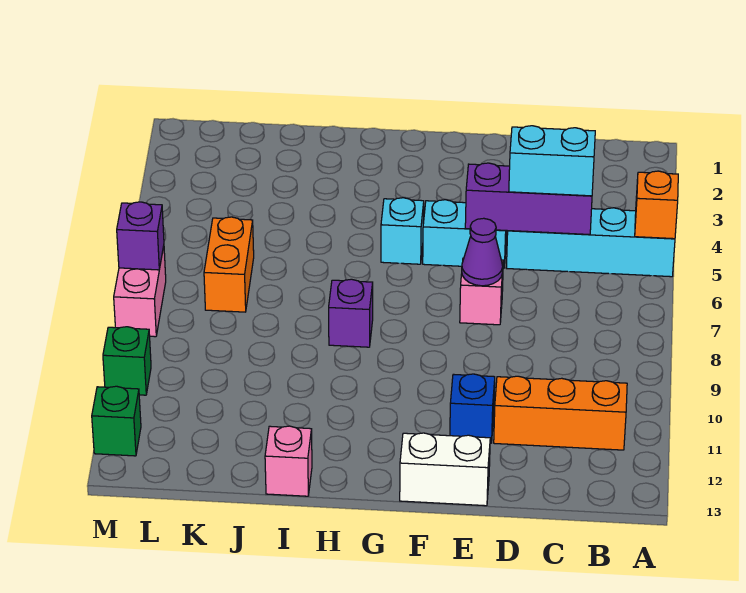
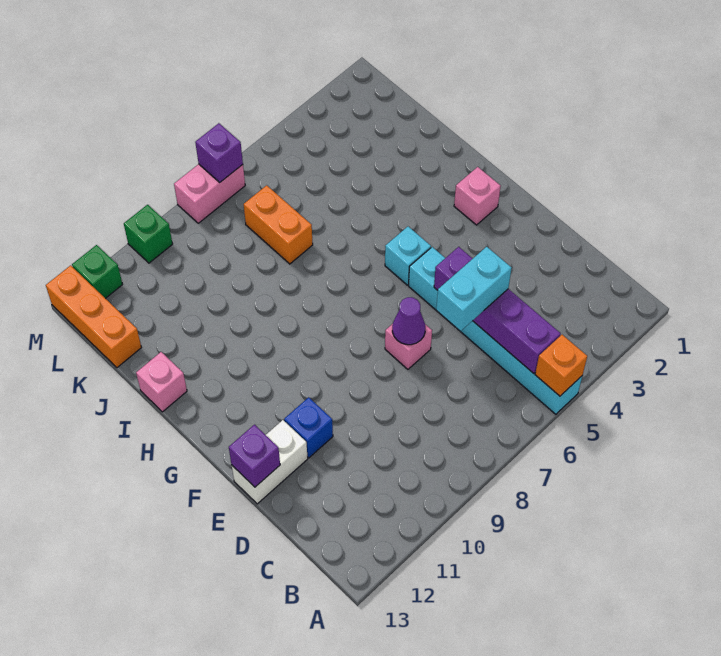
orange brick B11:D11 level 1 -> orange brick K13:M13 level 1
purple brick C5:E5 level 2 -> purple brick B5:E5 level 2
cyan brick C5:D5 level 3 -> cyan brick D5:D6 level 3
white brick E13:F13 level 1 -> white brick E12:E13 level 1
none -> pink brick G2 level 1
purple brick H8 level 1 -> purple brick E13 level 2
orange brick K6:K7 level 1 -> orange brick J7:K7 level 1

